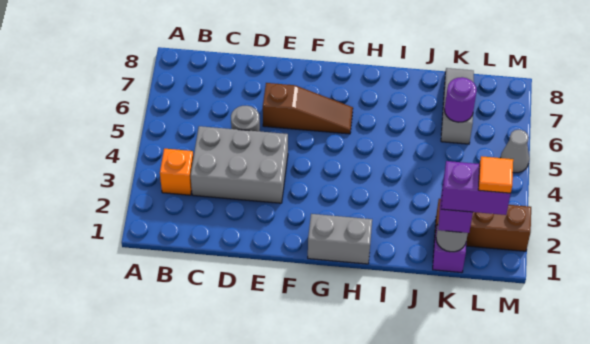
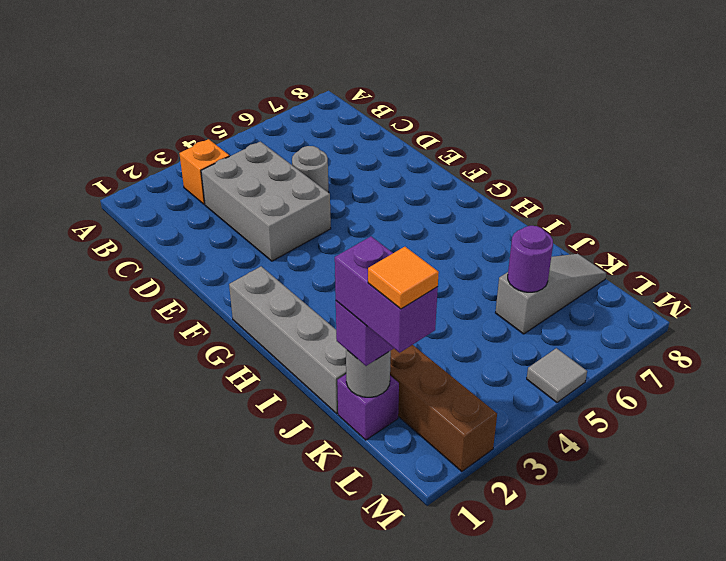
brown slope E6:G6 level 1 top E -> none
grey brick G1:H1 level 1 -> grey brick G1:J1 level 1
grey cone M5 level 1 -> grey tile M5 level 1

